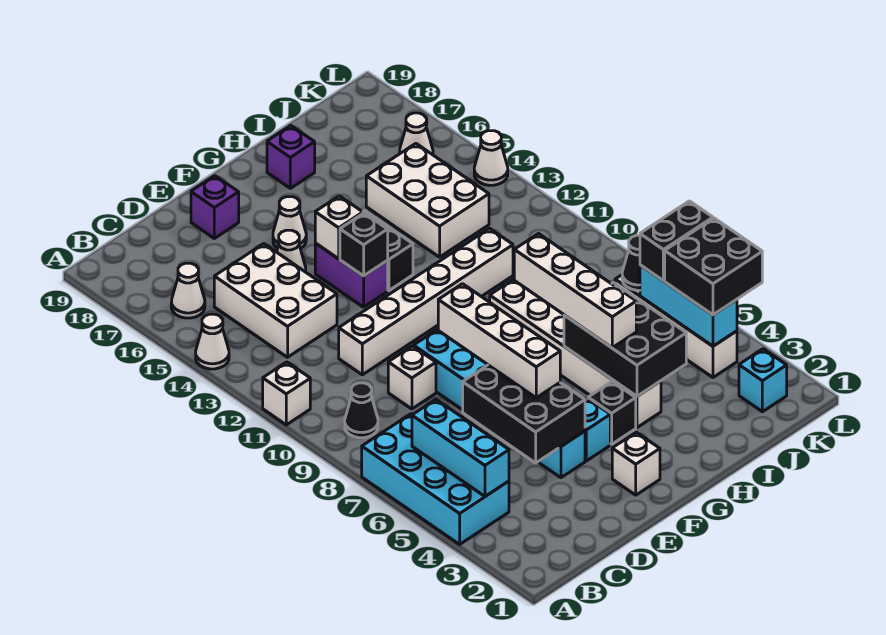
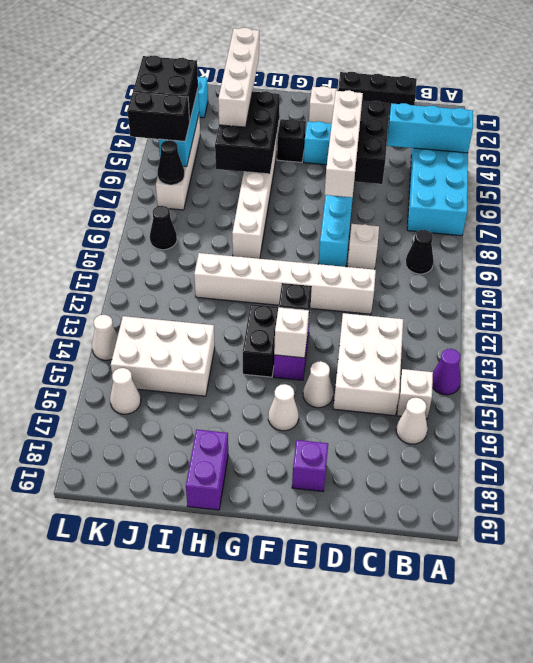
white brick A11 level 1 -> white brick B15 level 1
white cone A14 level 1 -> purple cone A14 level 1
cyan brick B4:B6 level 2 -> cyan brick A4:C4 level 2
none -> black brick C1:E1 level 1
white brick H5:H8 level 3 -> white brick I2:I5 level 3
purple brick H18 level 1 -> purple brick H18:H19 level 1
white brick I13:J15 level 1 -> white brick I14:K15 level 1
none -> black cone K9 level 1

